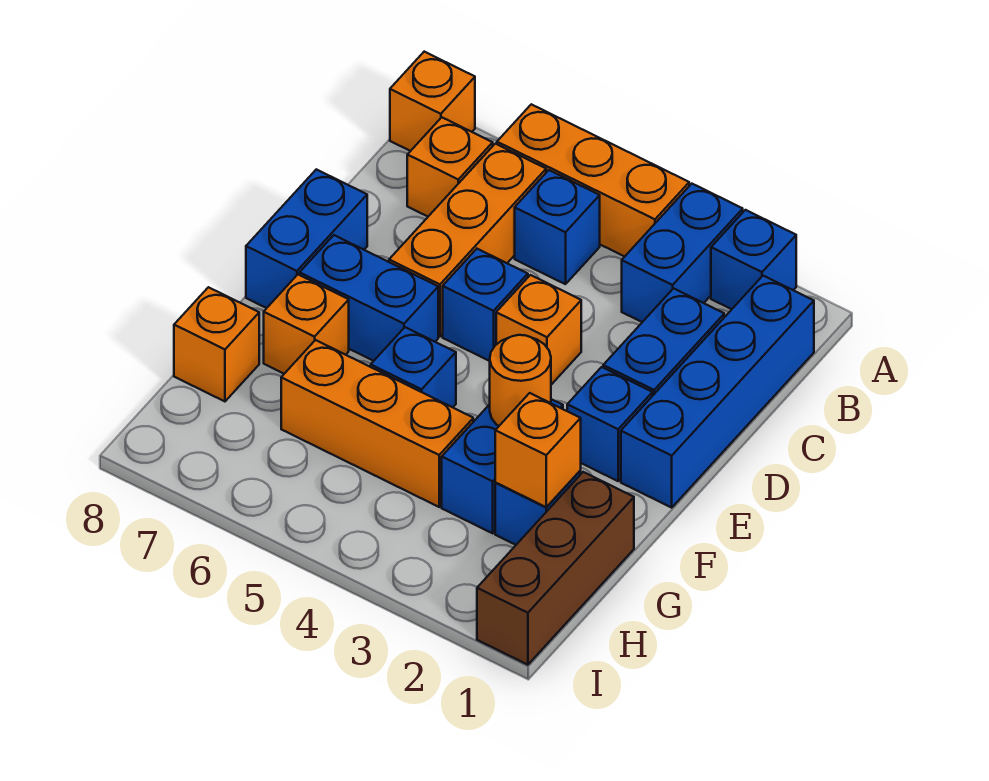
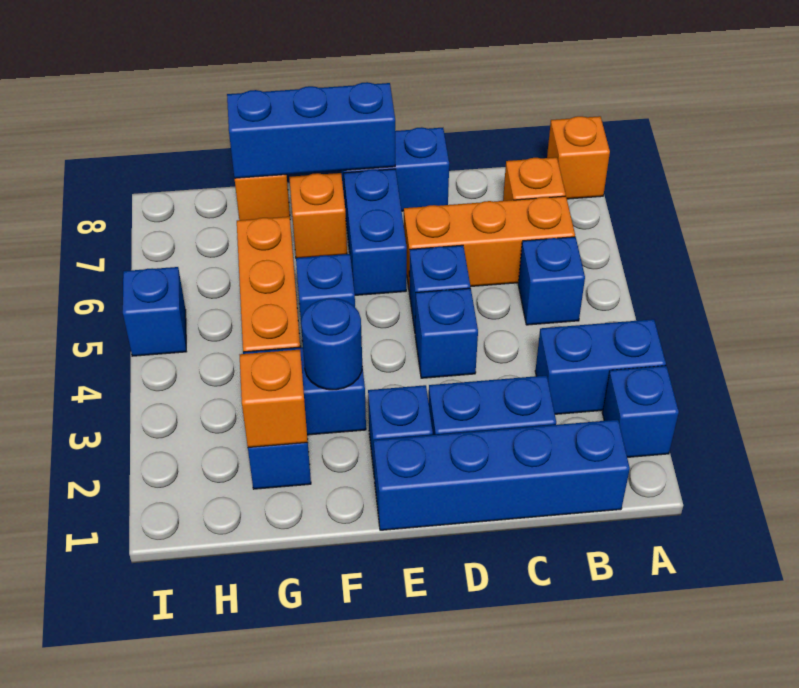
orange brick A4:A6 level 1 -> none
orange brick D4 level 1 -> blue brick D4 level 1
none -> blue brick E8:G8 level 2
orange round brick F3 level 2 -> blue round brick F3 level 2
brown brick G1:I1 level 1 -> none
none -> blue brick I5 level 1

